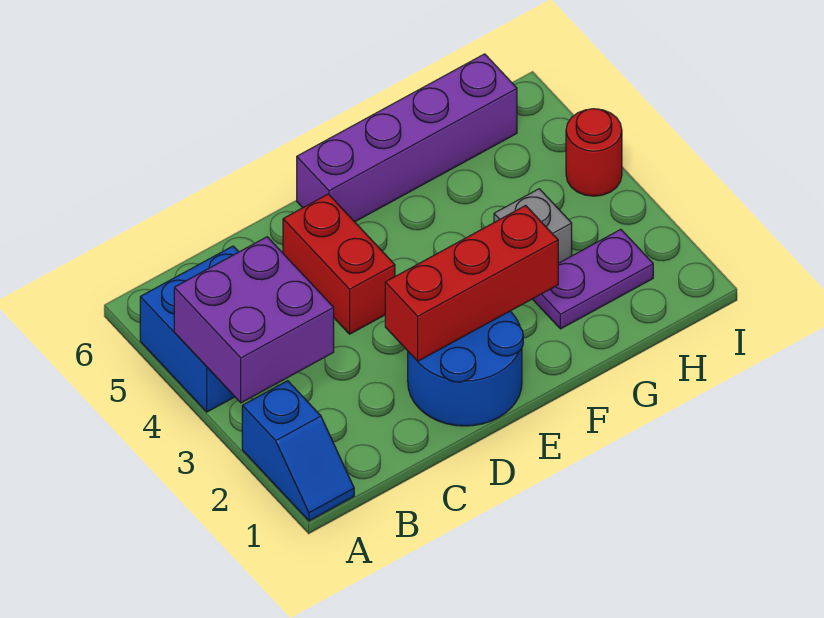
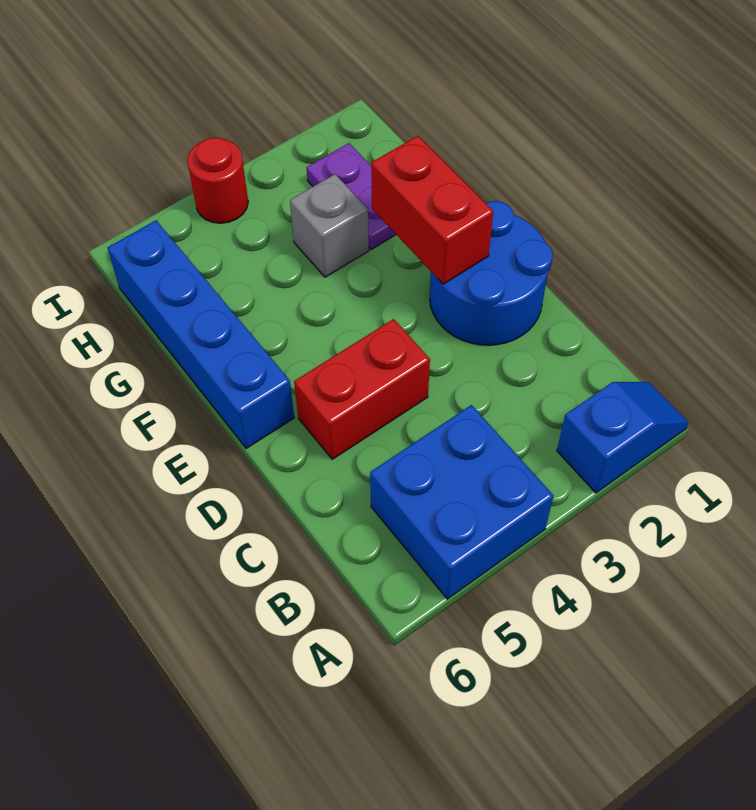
purple brick A3:B4 level 2 -> none
red brick D2:F2 level 2 -> red brick E2:F2 level 2
purple brick E6:H6 level 1 -> blue brick E6:H6 level 1

